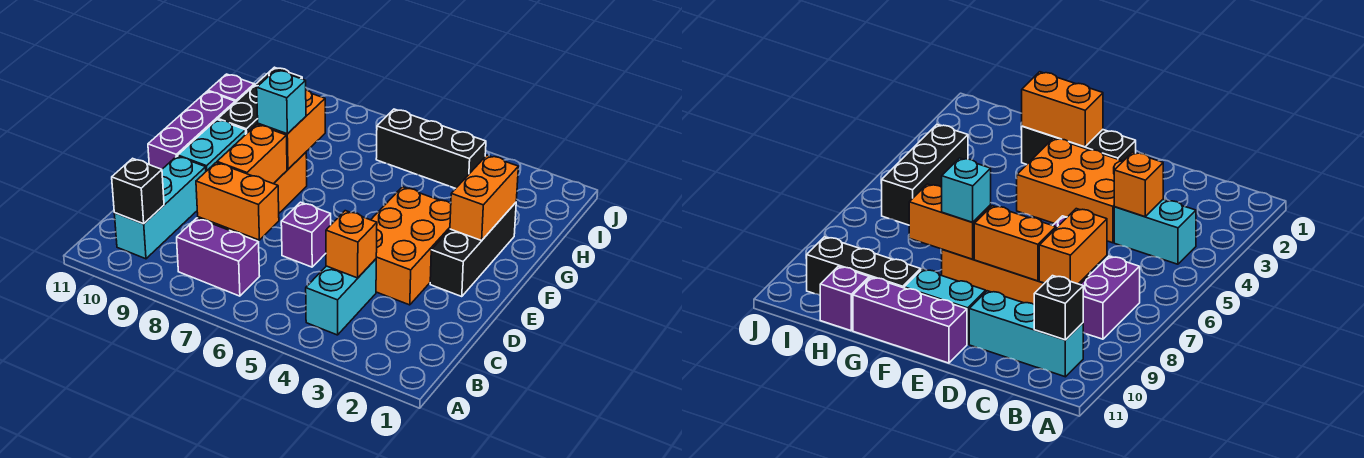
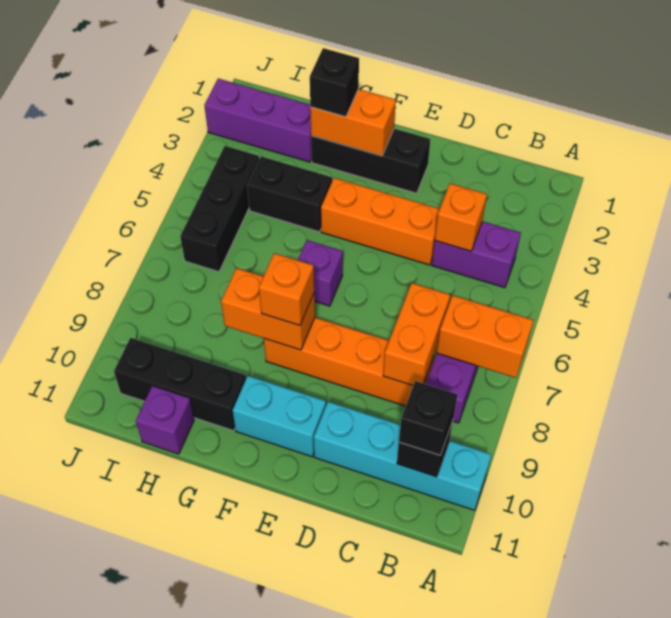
cyan brick B4:C4 level 1 -> purple brick B4:C4 level 1
cyan brick B10:D10 level 1 -> cyan brick A10:D10 level 1
none -> black brick B10 level 3
orange brick D3:F4 level 1 -> orange brick D4:F4 level 1
purple brick D6 level 1 -> purple brick F6 level 1
orange brick D8:E8 level 2 -> orange brick A7:B7 level 2
purple brick E11:G11 level 1 -> purple brick H2:J2 level 1
cyan brick F8 level 3 -> orange brick F8 level 3
none -> black brick G2 level 3
none -> black brick G4:H4 level 1

